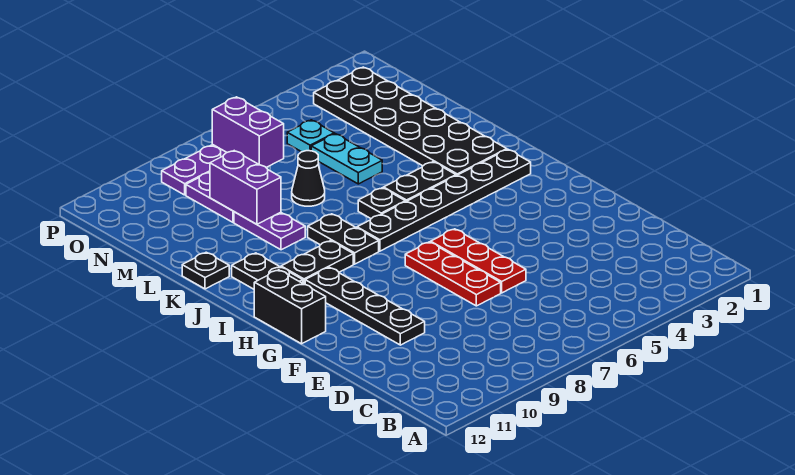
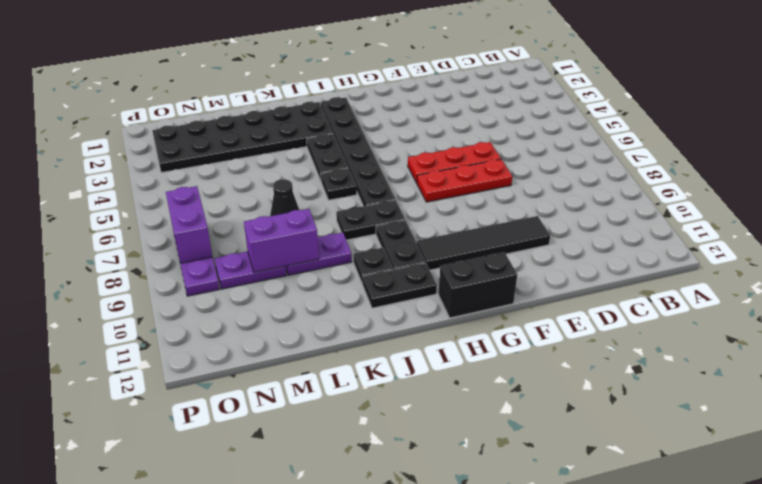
black plate E10:H10 level 1 -> black tile E10:H10 level 1
black plate K12 level 1 -> black plate J10 level 1
cyan plate L5:M5 level 1 -> none
cyan plate N5 level 1 -> none
purple brick N7:O7 level 2 -> purple brick O7:O8 level 2

